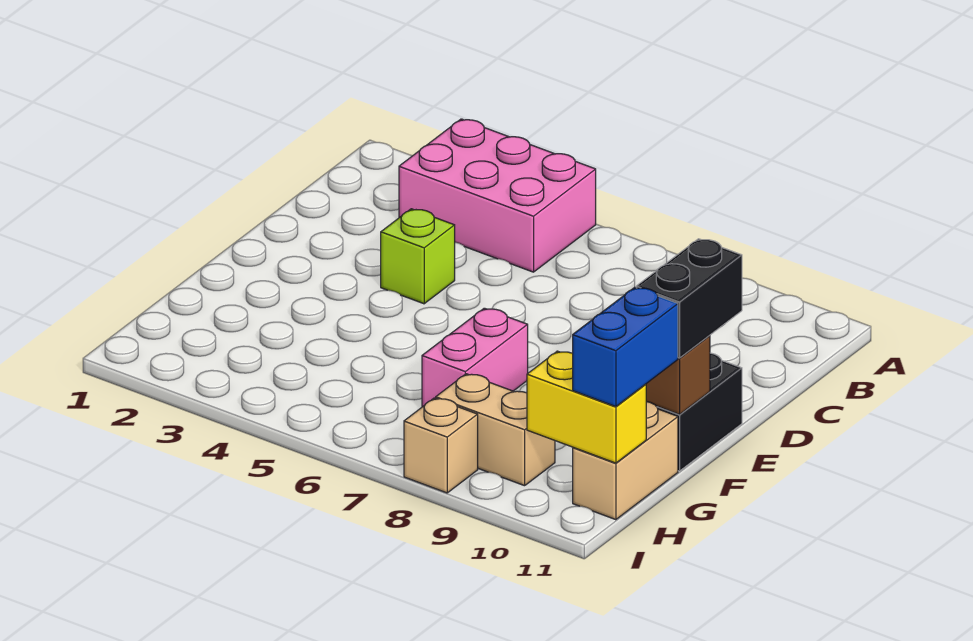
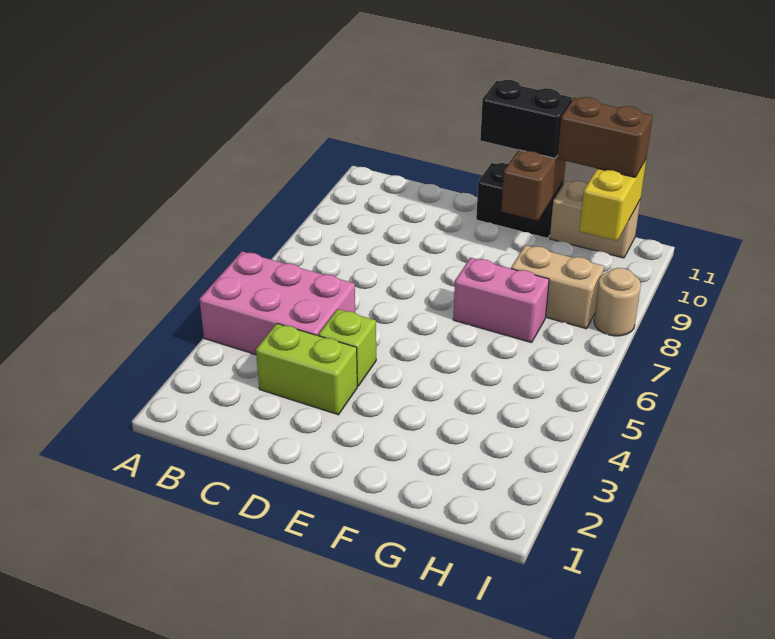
pink brick A3:B5 level 1 -> pink brick A4:C5 level 1
none -> lime brick C3:D3 level 1
blue brick G11:H11 level 3 -> brown brick G11:H11 level 3
tan brick H8:H9 level 1 -> tan brick G8:H8 level 1
tan brick I8 level 1 -> tan round brick I8 level 1

